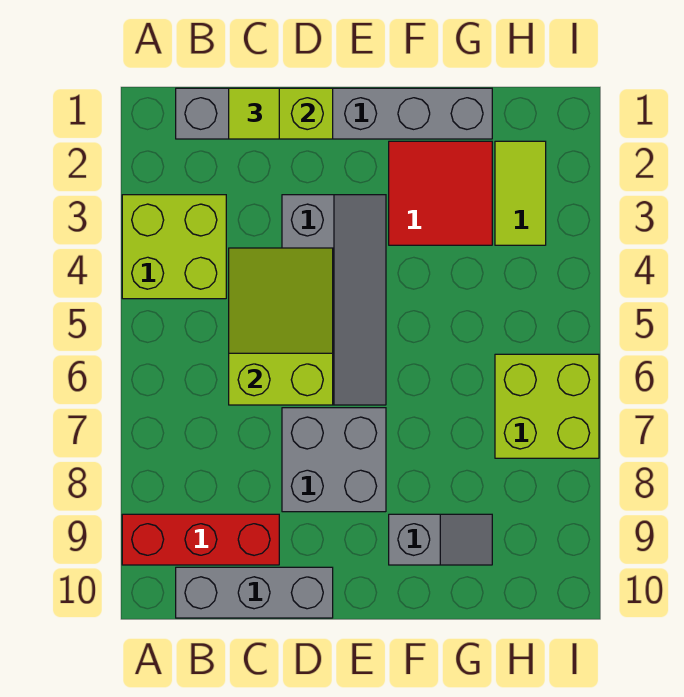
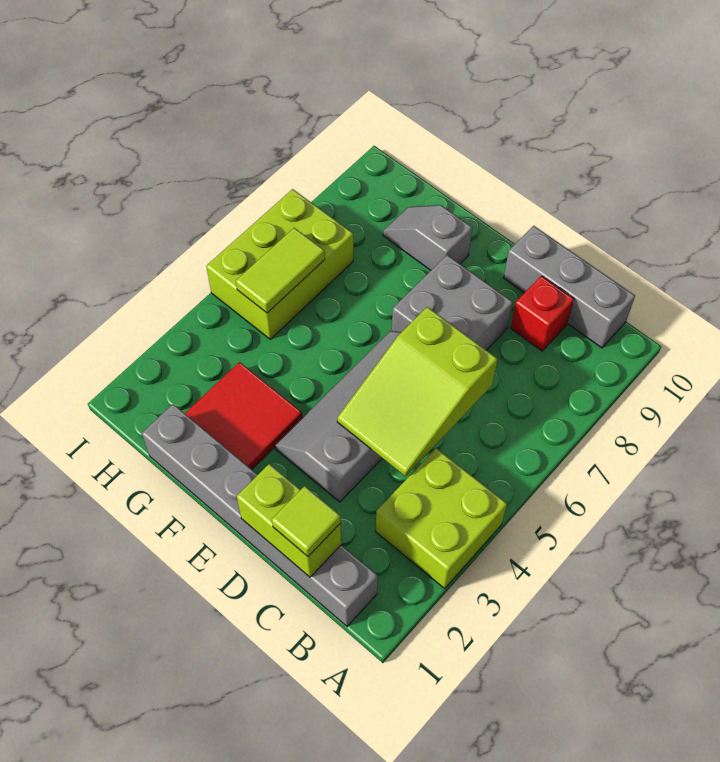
red brick A9:C9 level 1 -> red brick C9 level 1
lime tile H2:H3 level 1 -> lime tile H5:H6 level 2
lime brick H6:I7 level 1 -> lime brick H5:I7 level 1

